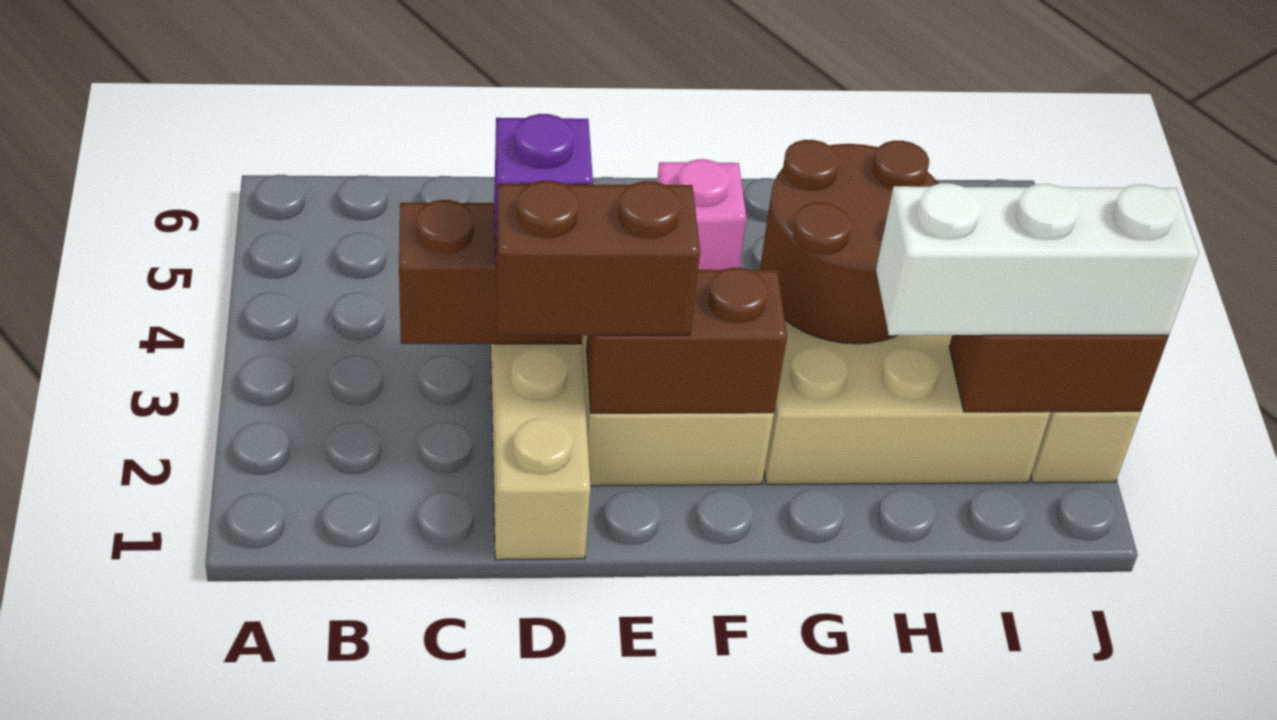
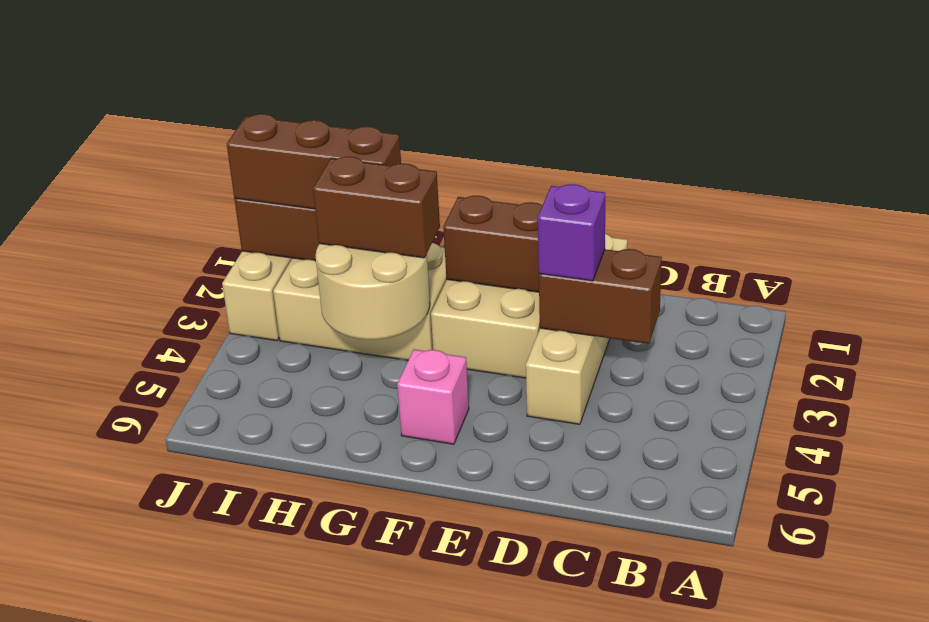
brown brick D2:E2 level 3 -> brown brick G3:H3 level 3
brown round brick G3:H4 level 2 -> tan round brick G3:H4 level 2
white brick H2:J2 level 3 -> brown brick H2:J2 level 3

